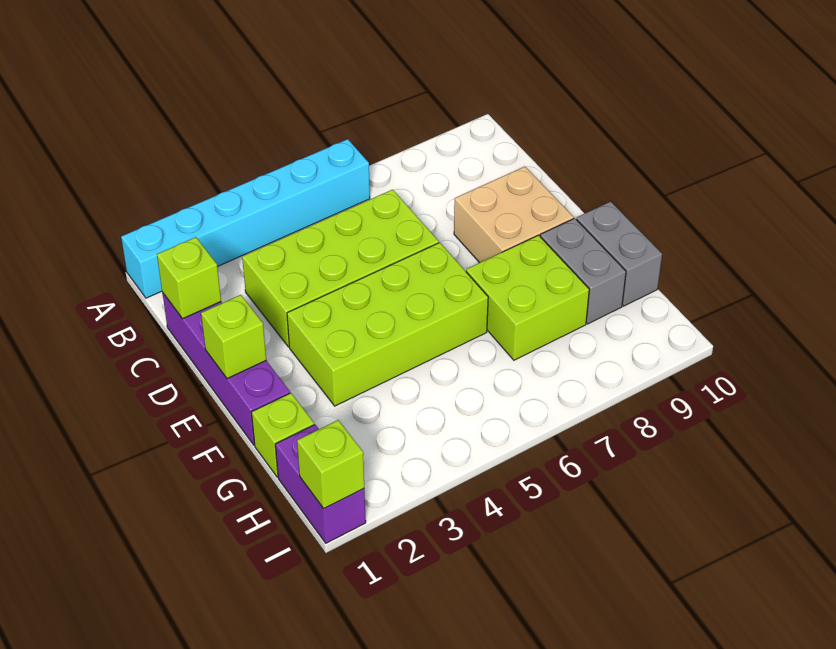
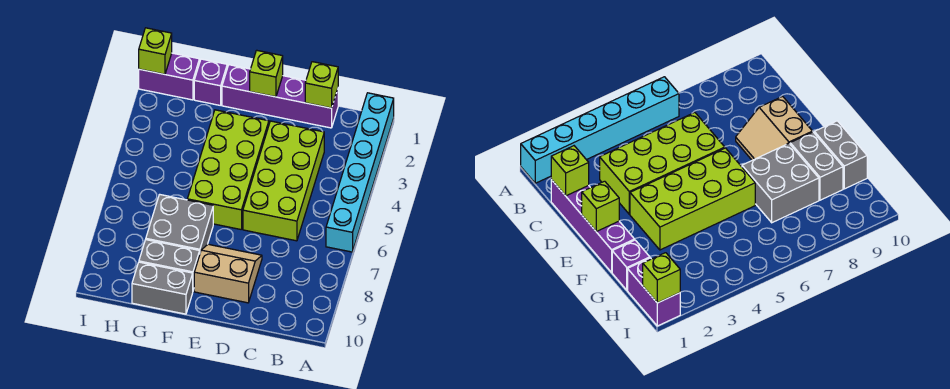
tan brick D8:E9 level 1 -> tan slope D8:E9 level 1 top 9
lime brick F7:G8 level 1 -> grey brick F7:G8 level 1
lime brick G1 level 1 -> purple brick G1 level 1

